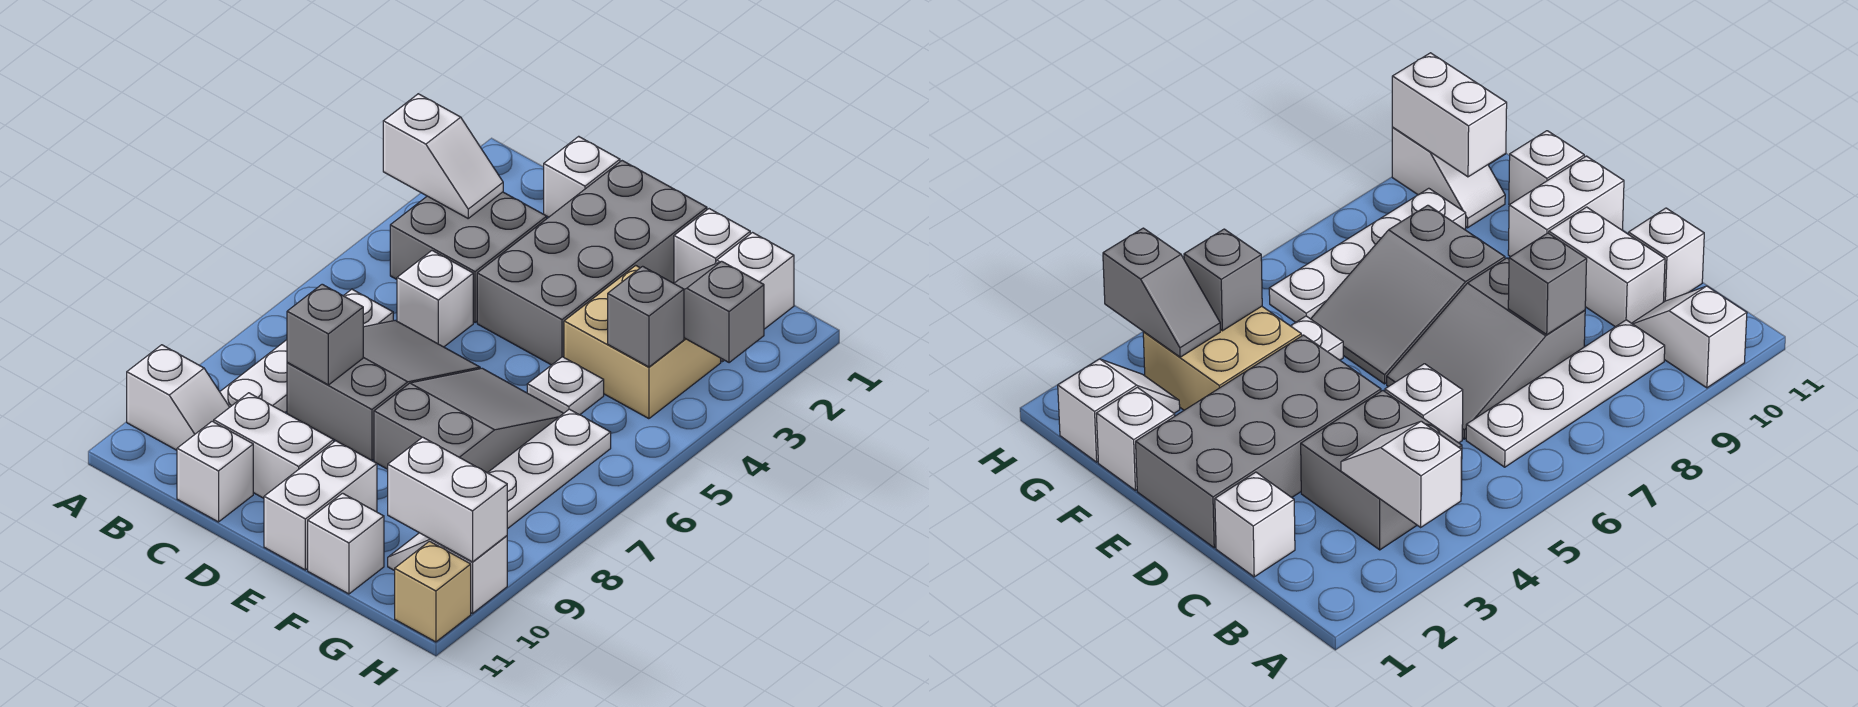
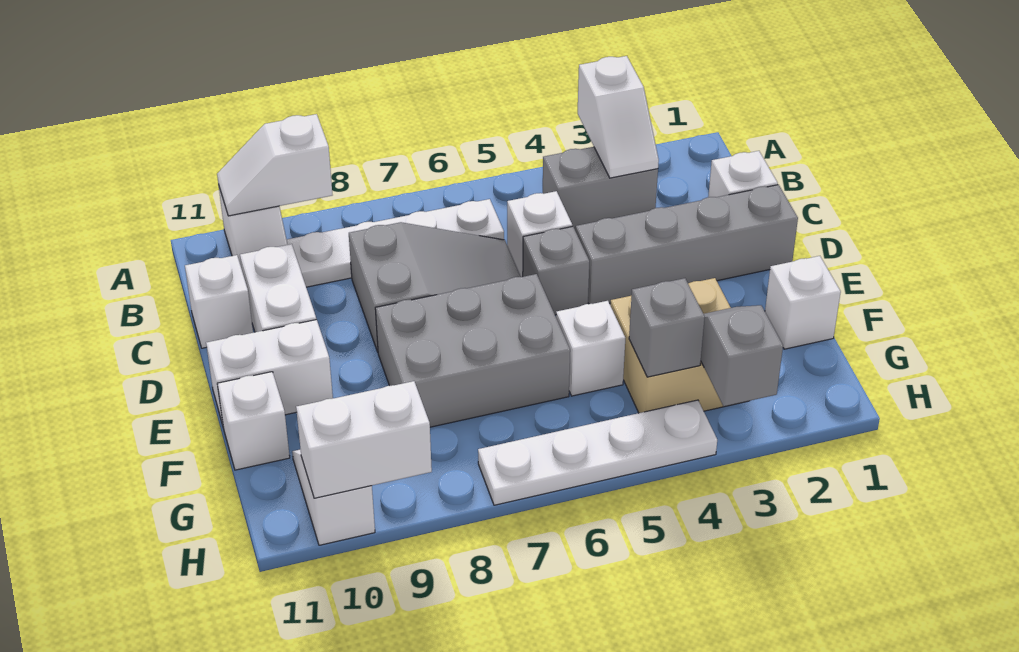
grey brick B3:C4 level 1 -> grey brick B3:B4 level 1
grey brick C8 level 2 -> grey brick D5 level 1
grey brick D1:E4 level 1 -> grey brick D1:D4 level 1
grey slope E6:F8 level 1 top 8 -> grey brick E6:F8 level 1
white plate F5 level 1 -> white brick F5 level 1
white slope G1:G2 level 1 top 1 -> white slope A9:A10 level 2 top 9
white plate G6:G9 level 1 -> white plate H4:H7 level 1
white brick G10:H10 level 2 -> white brick H9:H10 level 2
tan brick H11 level 1 -> none

